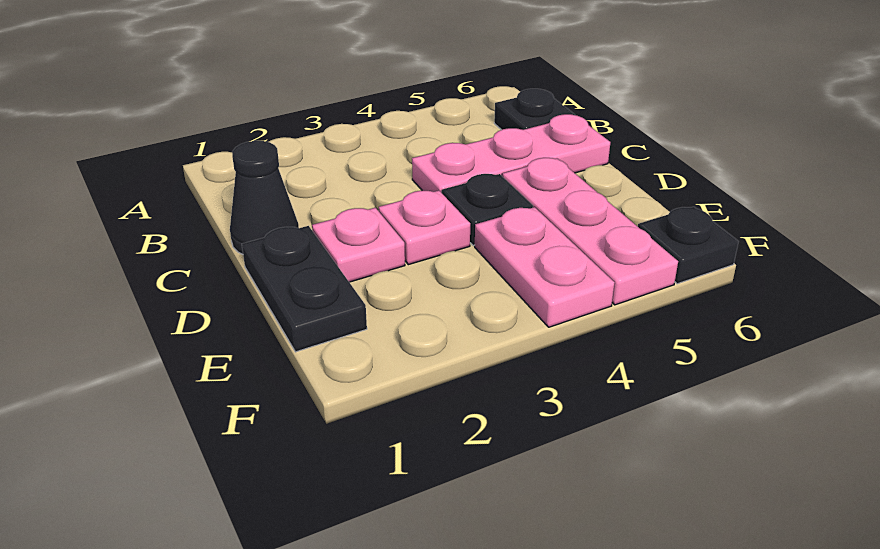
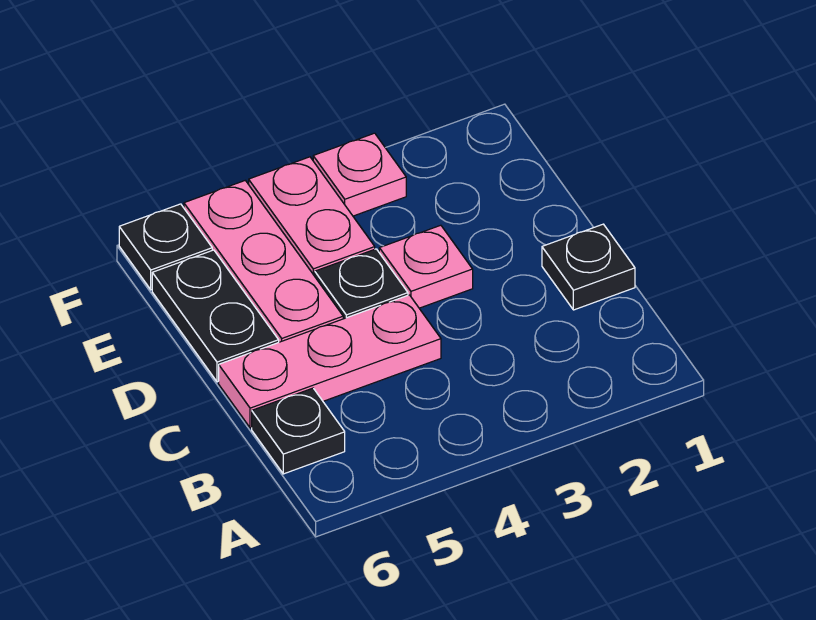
black cone C1 level 1 -> black plate C1 level 1
black plate D1:E1 level 1 -> black plate D6:E6 level 1
pink plate D2 level 1 -> pink plate F3 level 1

